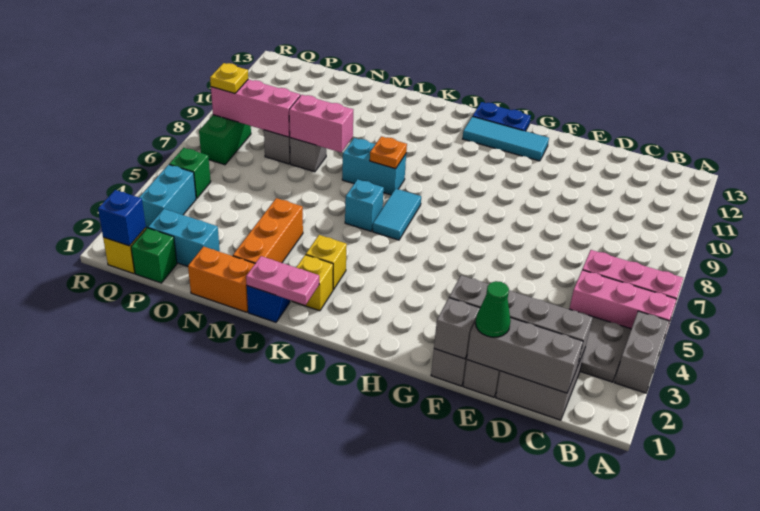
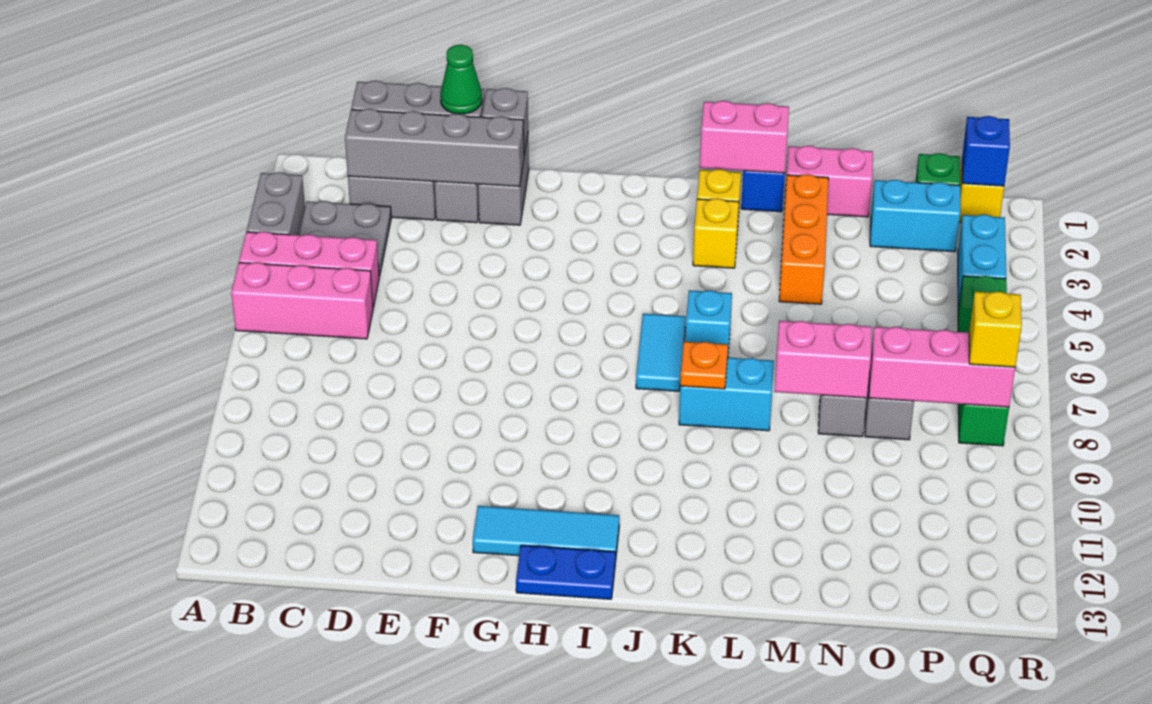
pink plate K1:L1 level 2 -> pink brick K1:L1 level 2
orange brick M1:N1 level 1 -> pink brick M1:N1 level 1
yellow plate Q8 level 3 -> yellow brick Q8 level 3

